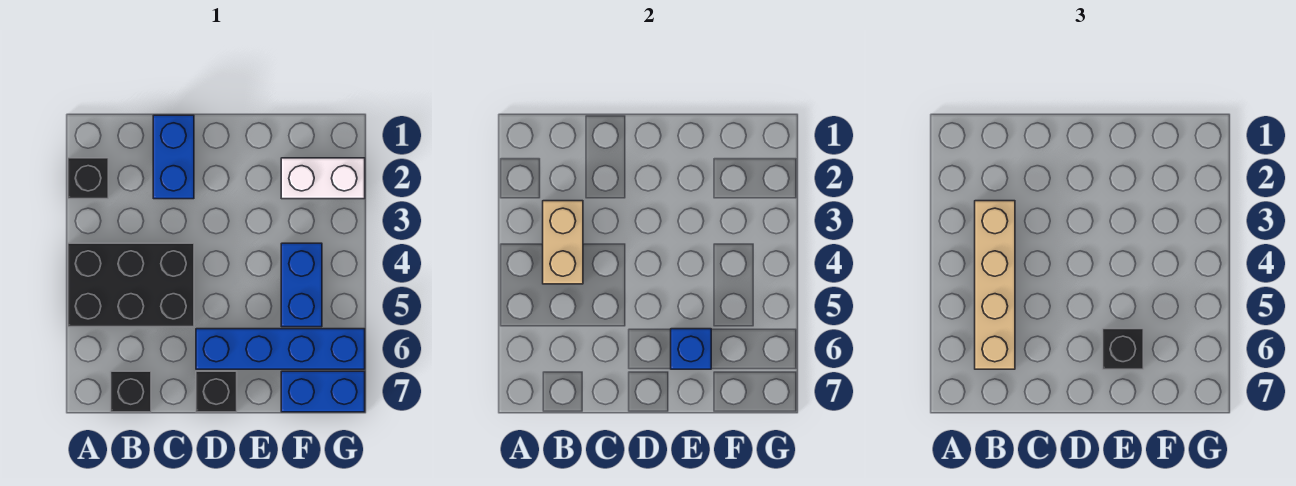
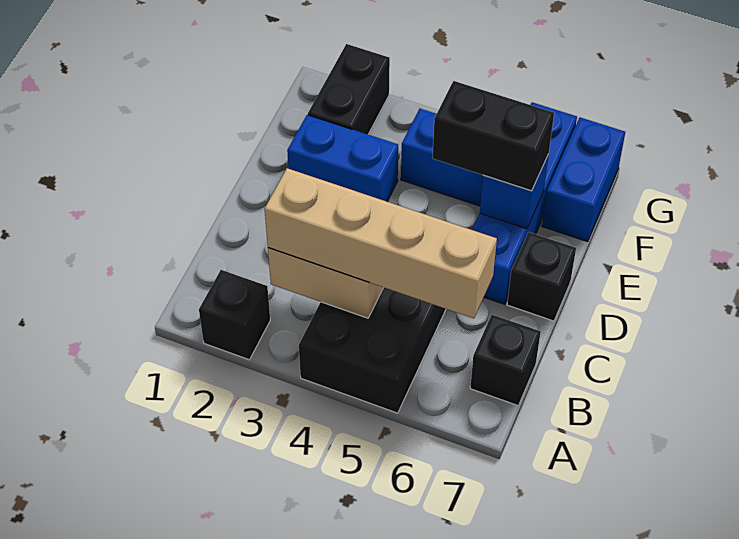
blue brick C1:C2 level 1 -> blue brick E2:E3 level 1
black brick E6 level 3 -> black brick E5:E6 level 3
white brick F2:G2 level 1 -> black brick F2:G2 level 1

